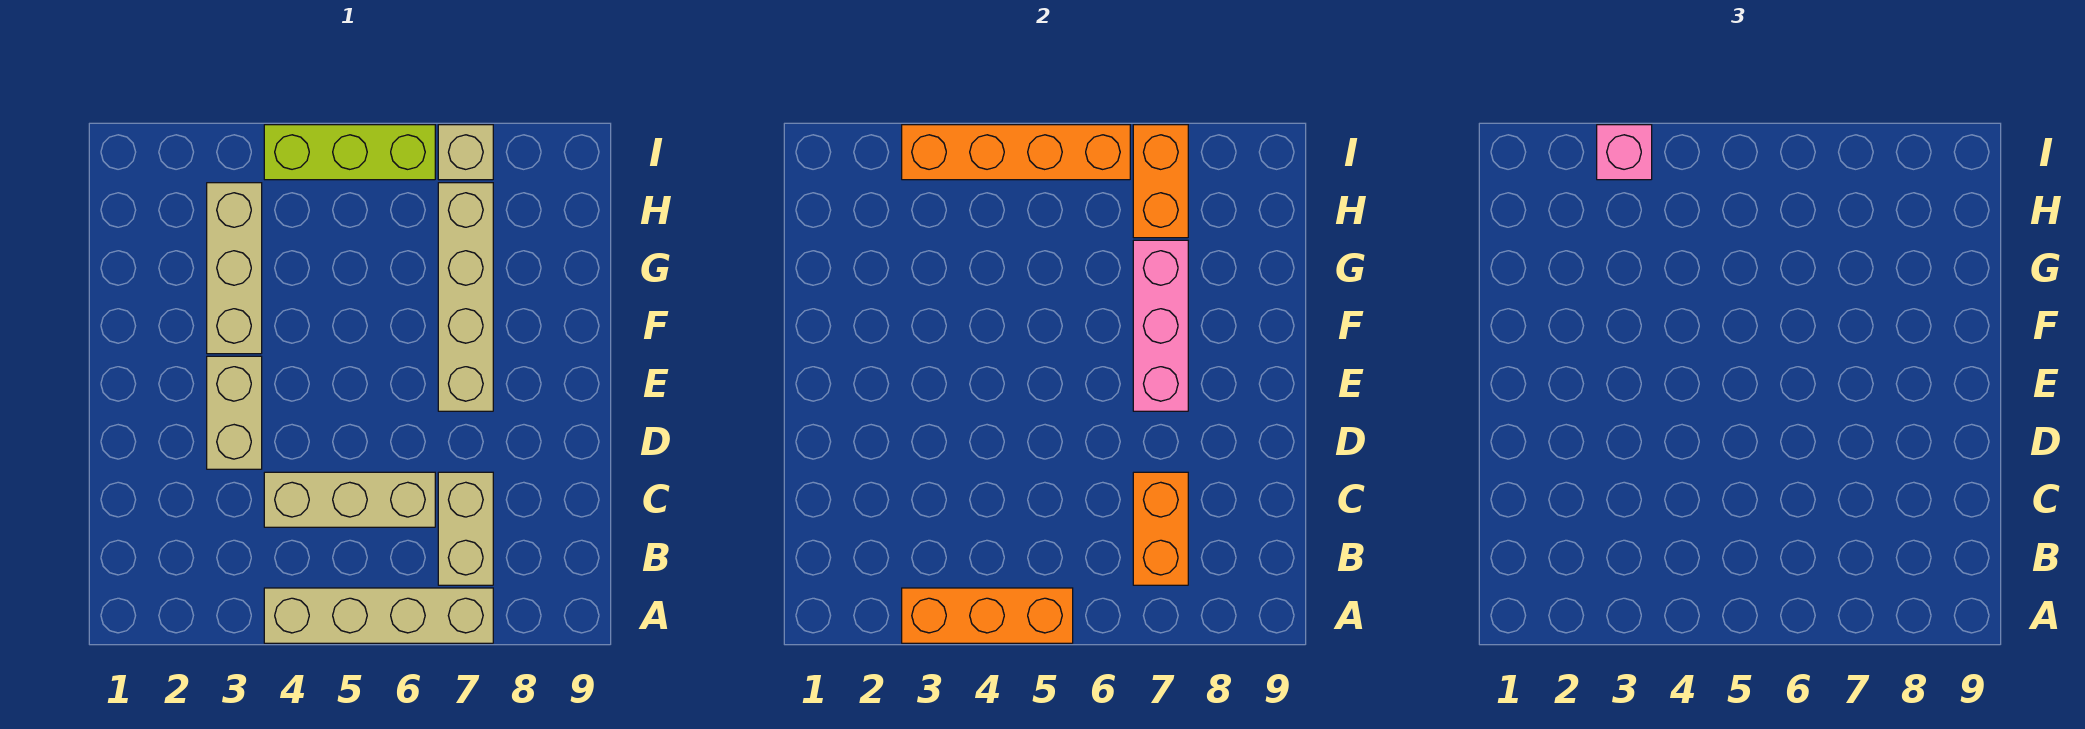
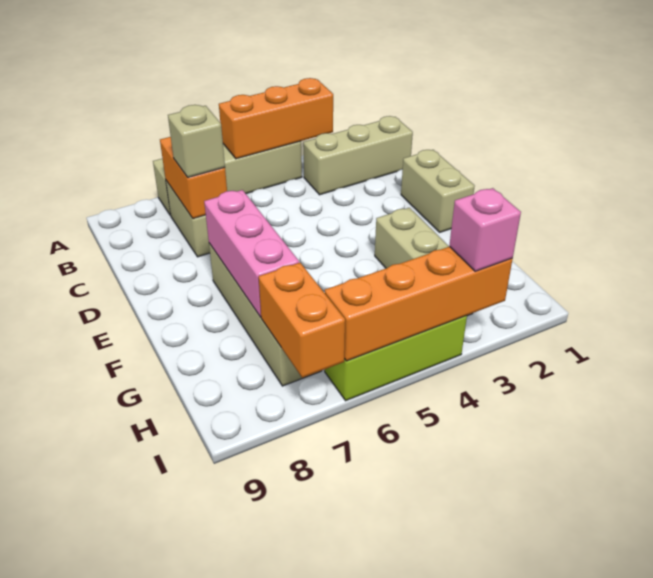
tan brick C4:C6 level 1 -> tan brick B1:B3 level 1
tan brick D3:E3 level 1 -> tan brick D1:E1 level 1
tan brick I7 level 1 -> tan brick C7 level 3

